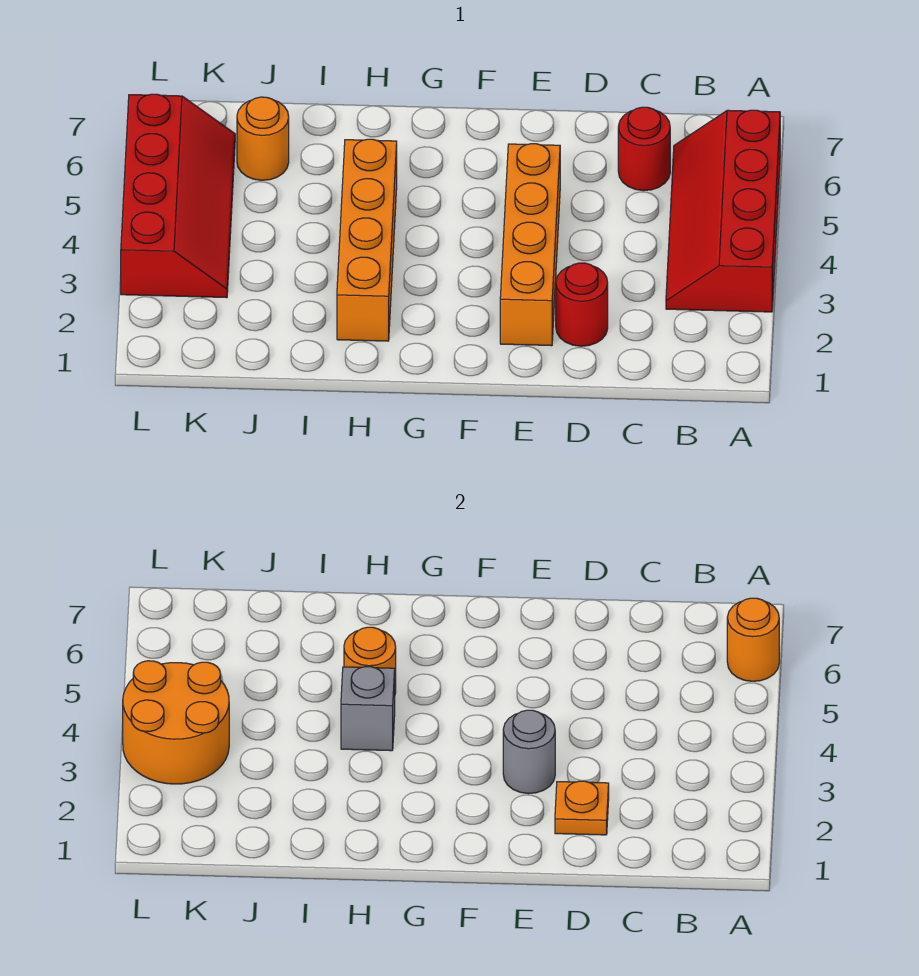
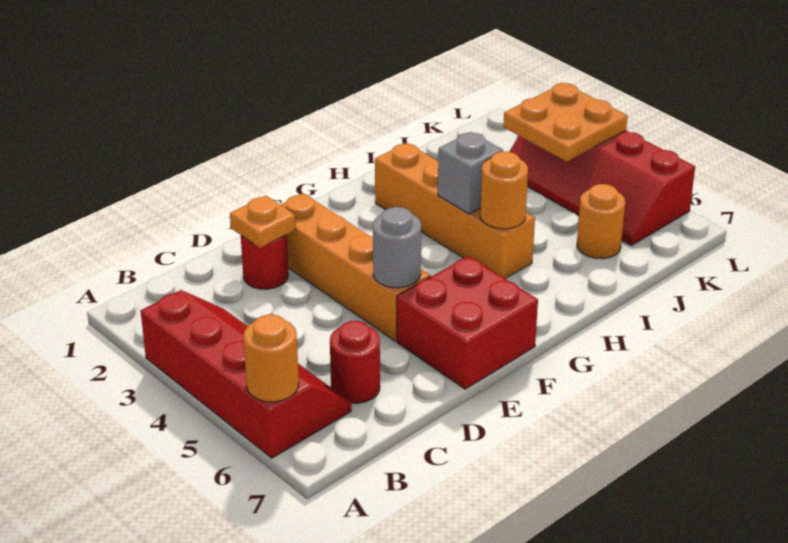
grey round brick E3 level 2 -> grey round brick E5 level 2
none -> red brick E6:F7 level 1
orange round brick K3:L4 level 2 -> orange plate K3:L4 level 2

